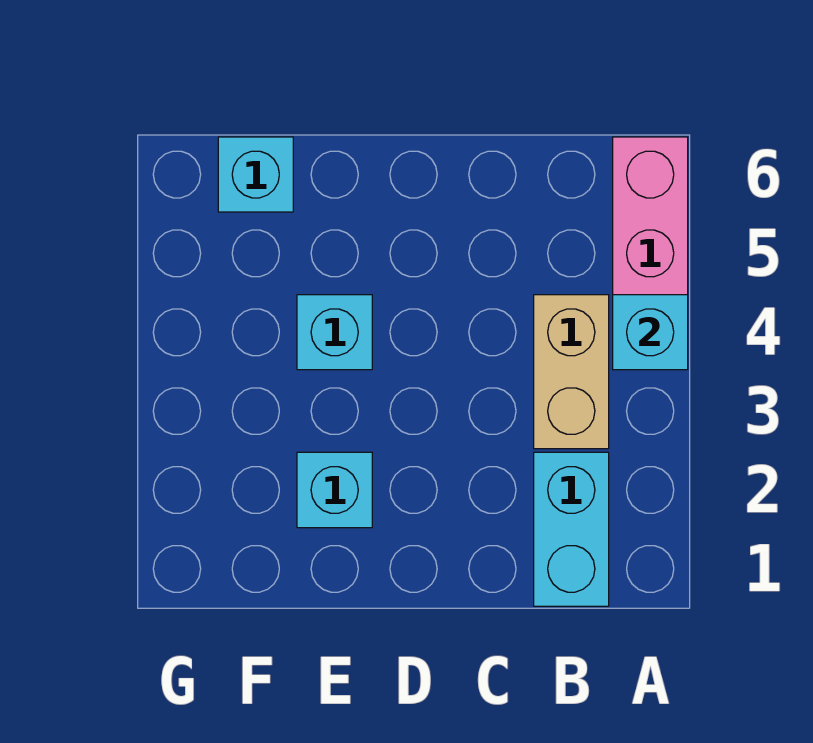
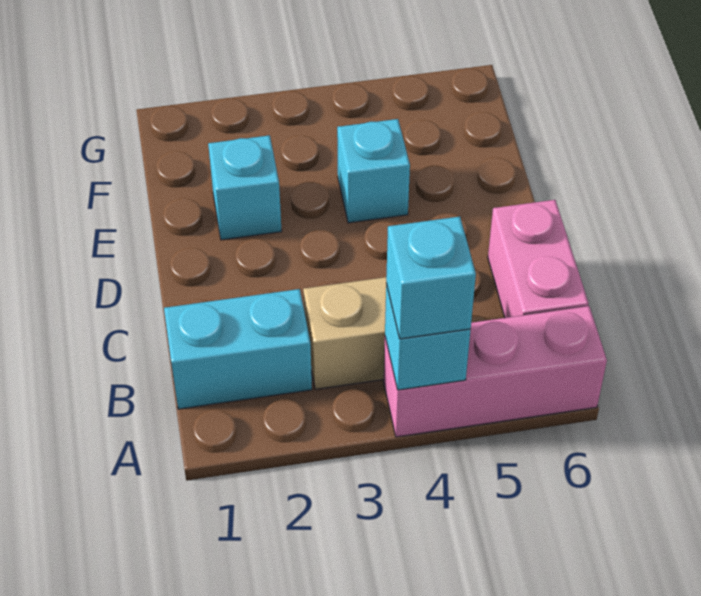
none -> pink brick B6:C6 level 1
cyan brick F6 level 1 -> cyan brick A4 level 3

